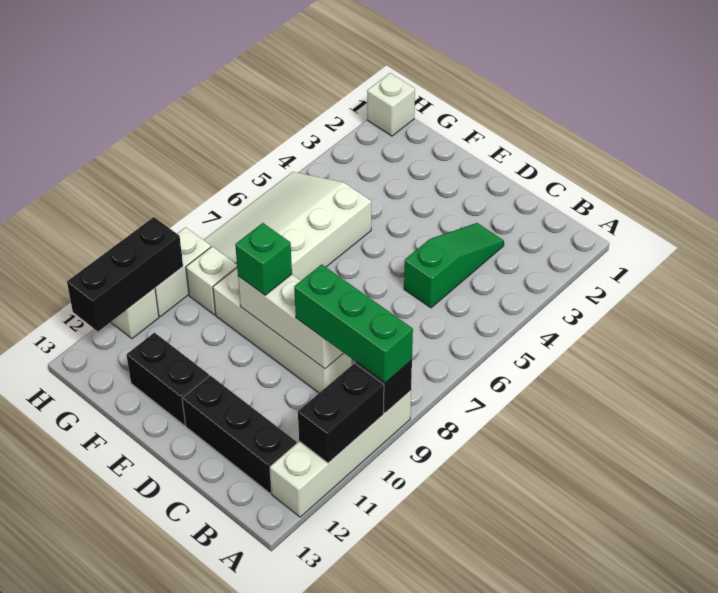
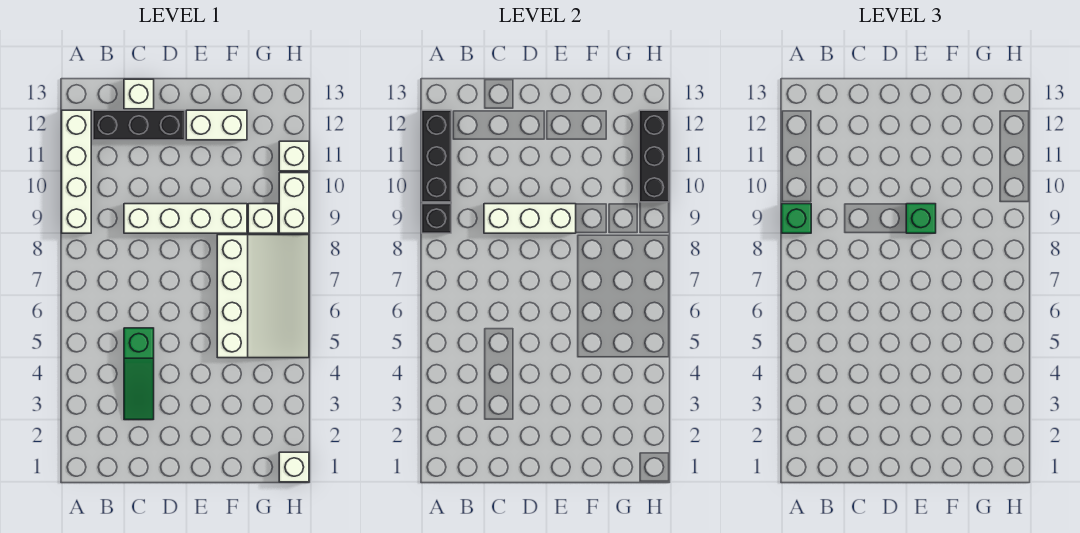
green brick A9:C9 level 3 -> green brick A9 level 3
black brick A10:A11 level 2 -> black brick A10:A12 level 2
none -> white brick C13 level 1
black brick E12:F12 level 1 -> white brick E12:F12 level 1

